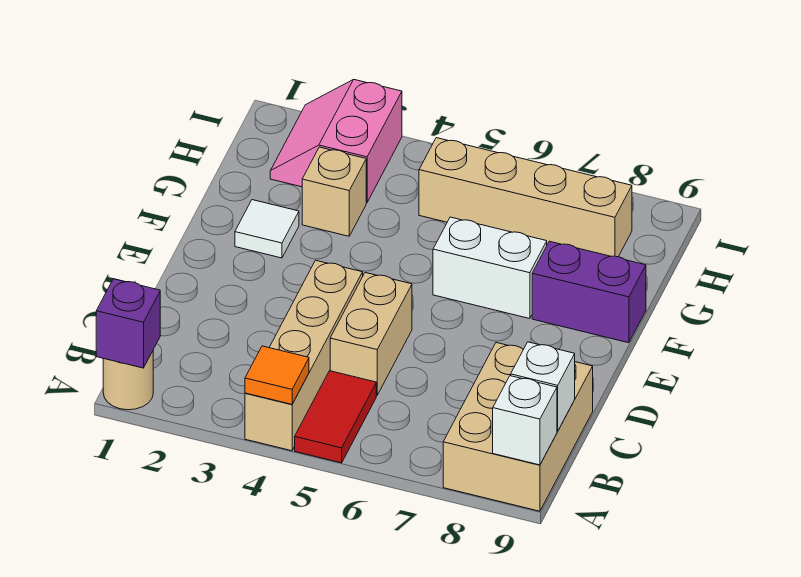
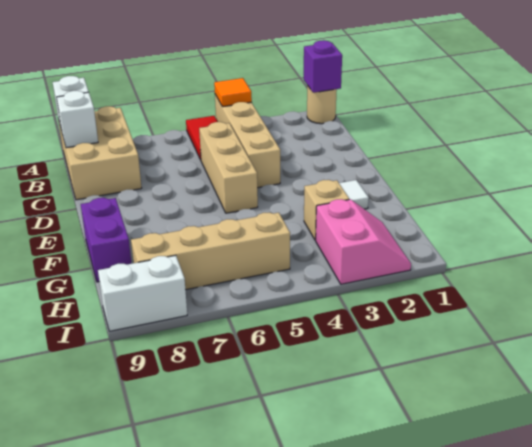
tan brick C5:D5 level 1 -> tan brick C5:E5 level 1
white brick F6:F7 level 1 -> white brick I8:I9 level 1
purple brick F8:F9 level 1 -> purple brick F9:G9 level 1

